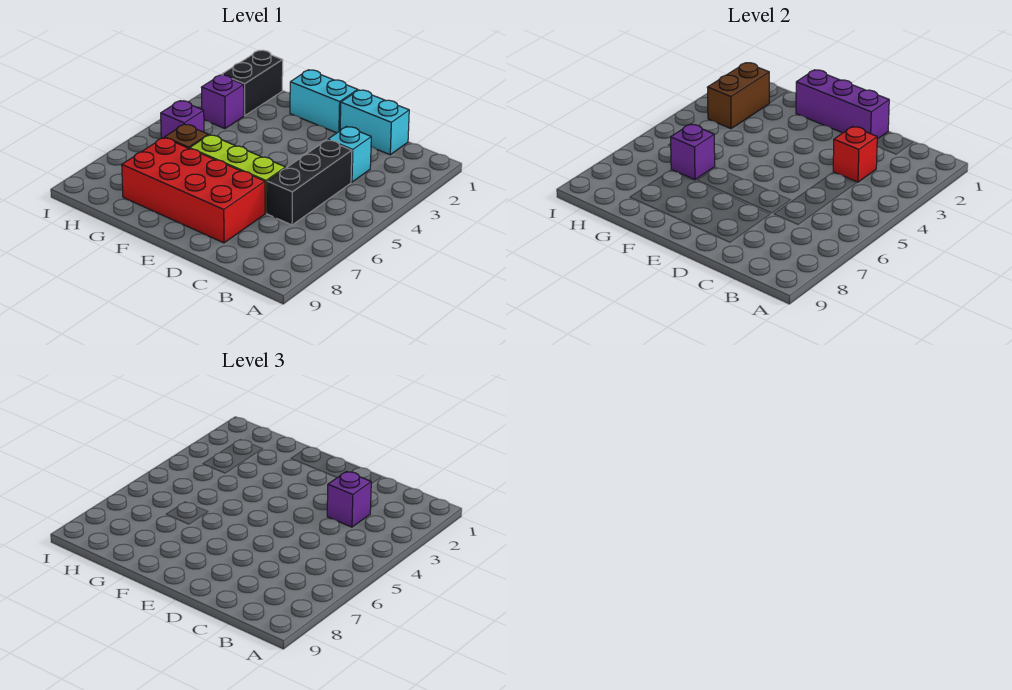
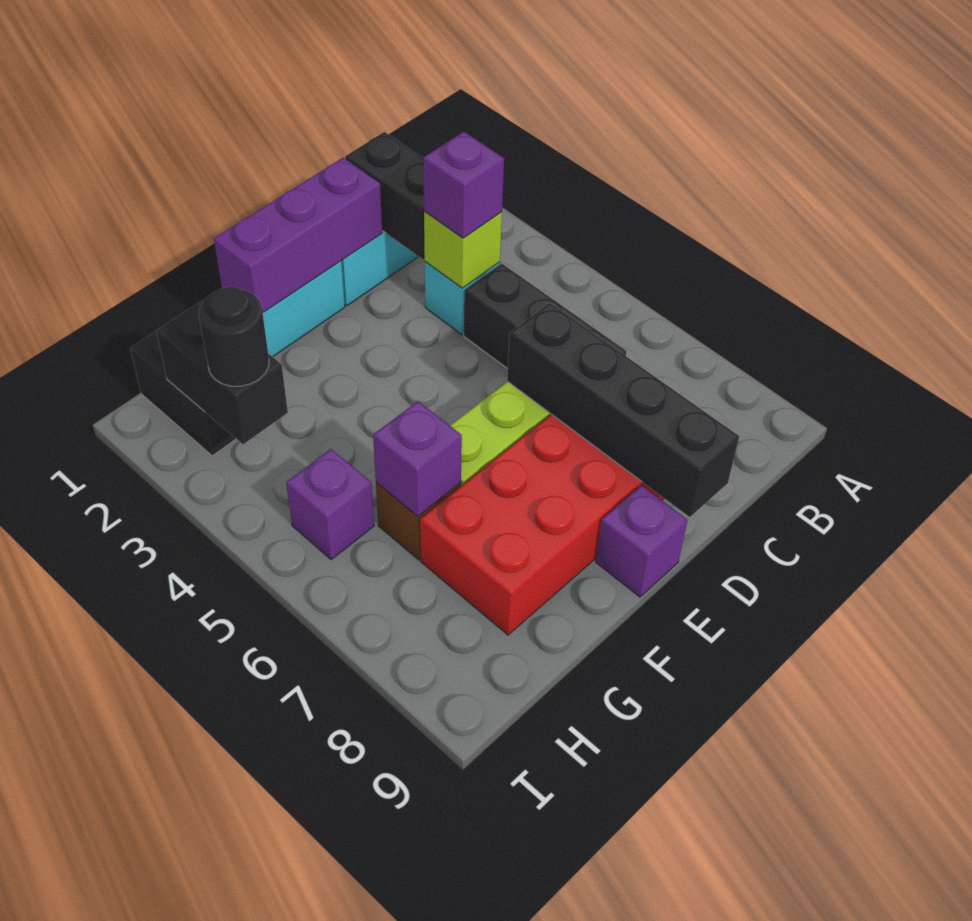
none -> black brick C1:C2 level 2
red brick C3 level 2 -> lime brick C3 level 2
none -> black brick D6:D9 level 2
brown brick H2:H3 level 2 -> black brick H2:H3 level 2
purple brick H3 level 1 -> purple brick E9 level 1
none -> black round brick H3 level 3

